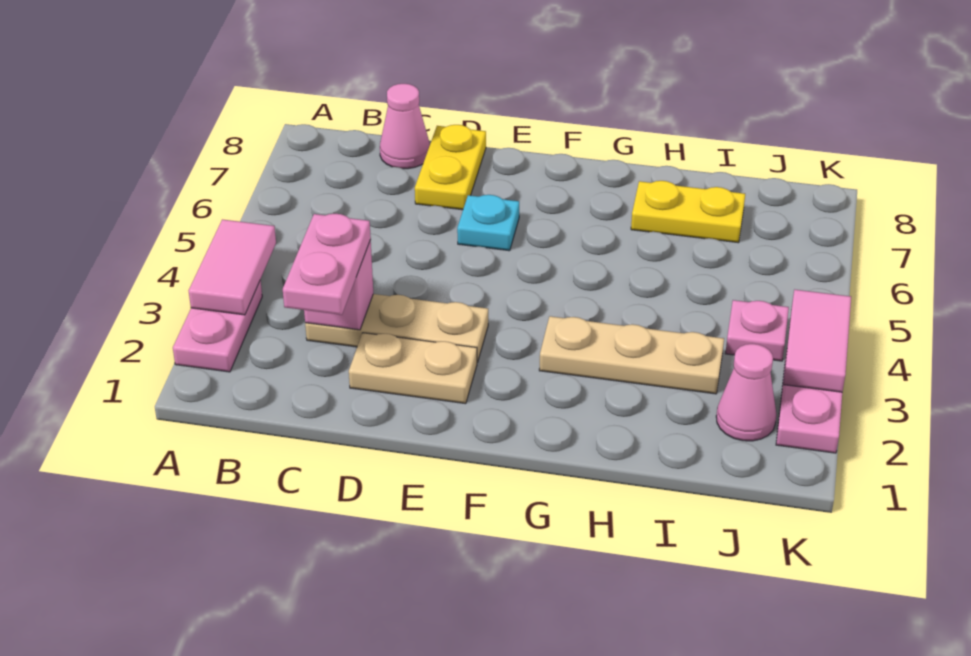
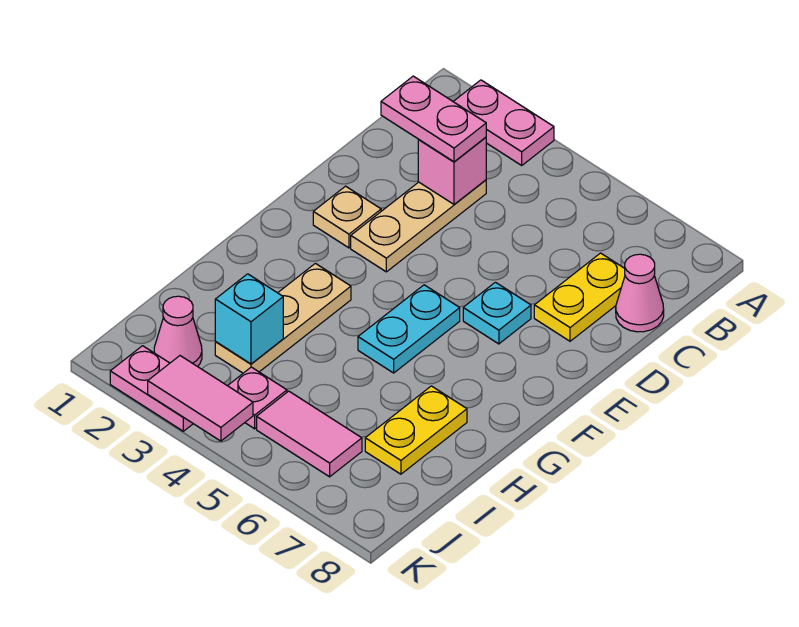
pink tile A3:A4 level 2 -> pink tile J5:J6 level 1
tan plate D2:E2 level 1 -> tan plate E2 level 1
yellow plate D7:D8 level 1 -> yellow plate C7:D7 level 1
none -> cyan plate F5:G5 level 1
none -> cyan brick I3 level 2

